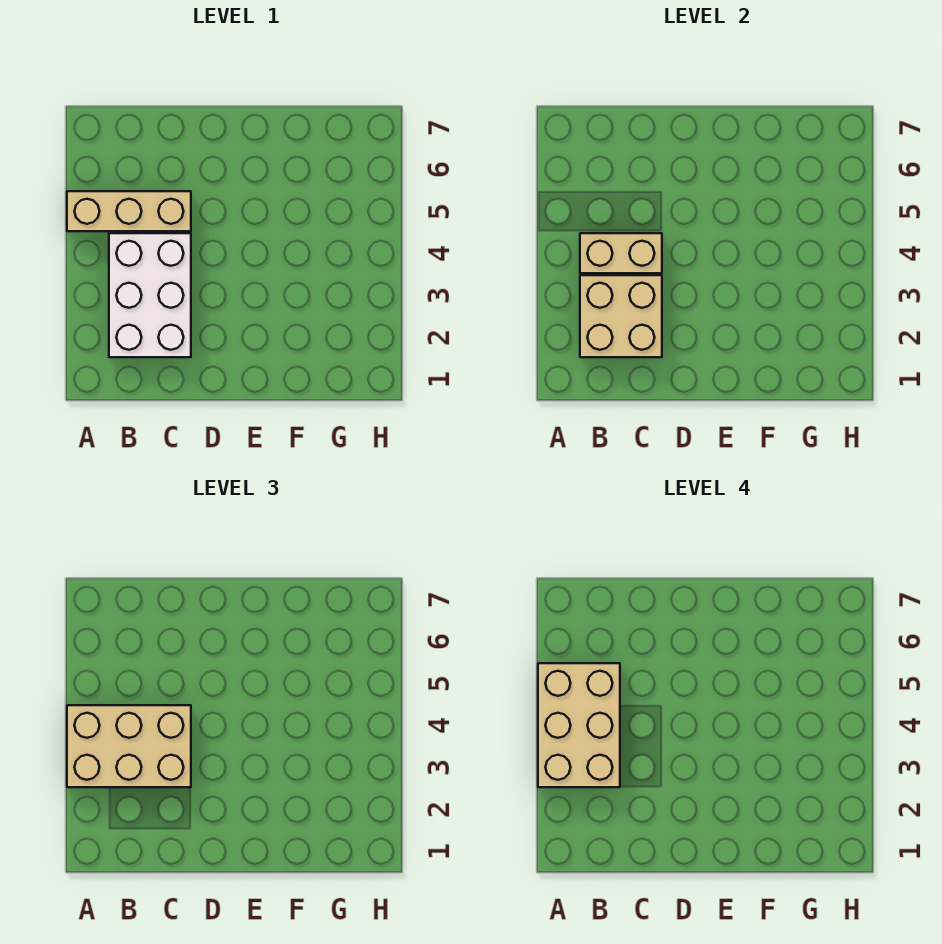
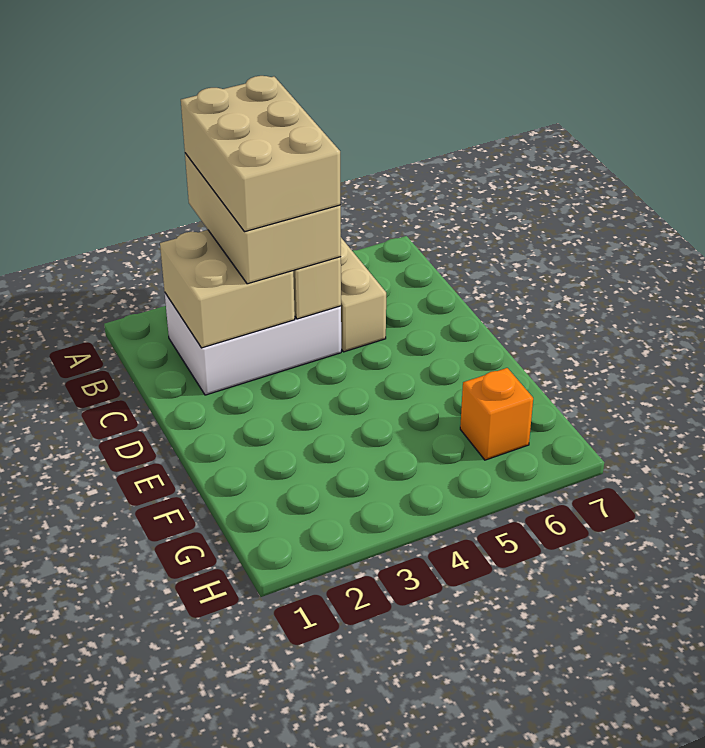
tan brick A3:B5 level 4 -> tan brick A3:C4 level 4
none -> orange brick G6 level 1

